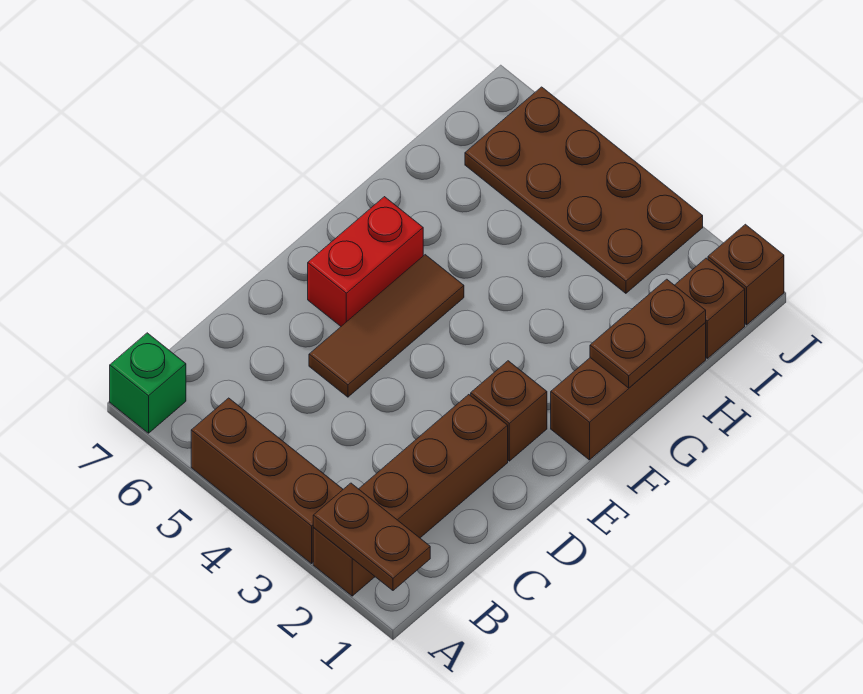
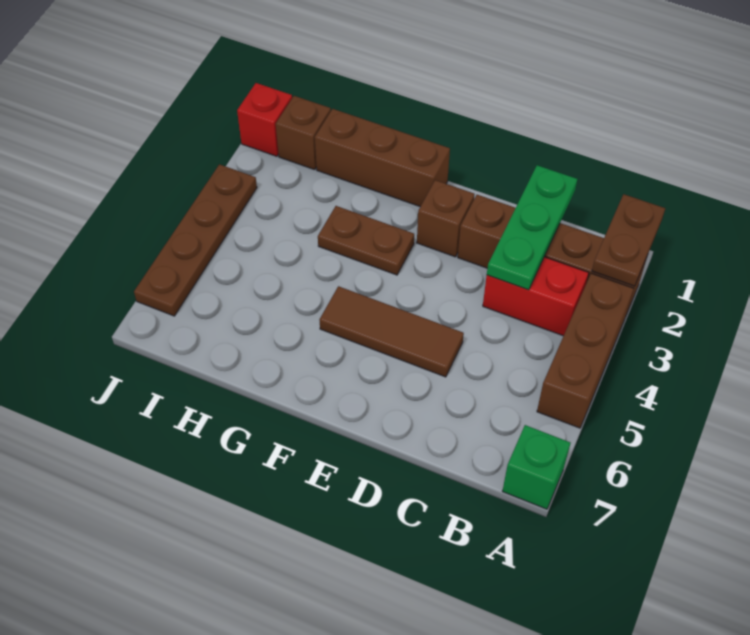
none -> green plate C1:C3 level 2
red brick E6:F6 level 1 -> red brick B3:C3 level 1
brown plate G1:H1 level 2 -> brown plate F3:G3 level 1
brown plate I3:J6 level 1 -> brown plate J3:J6 level 1
brown brick J1 level 1 -> red brick J1 level 1

